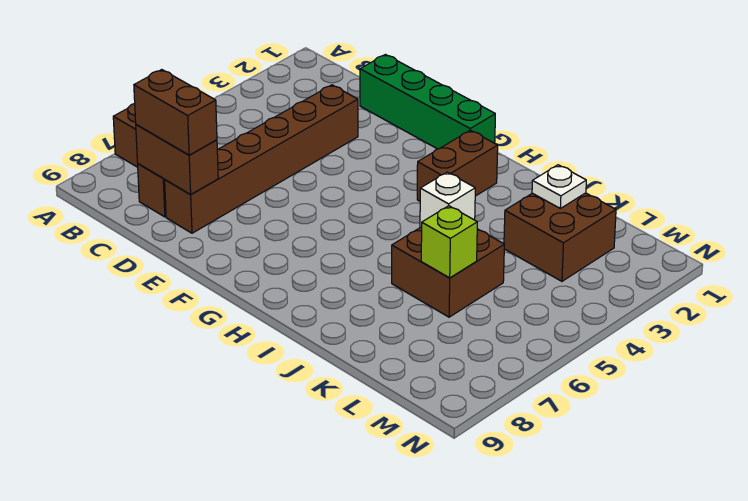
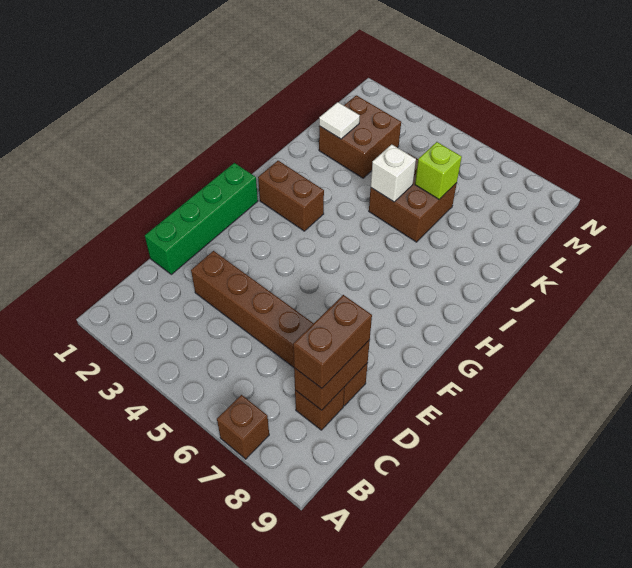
white plate K2 level 2 -> white tile K2 level 2

